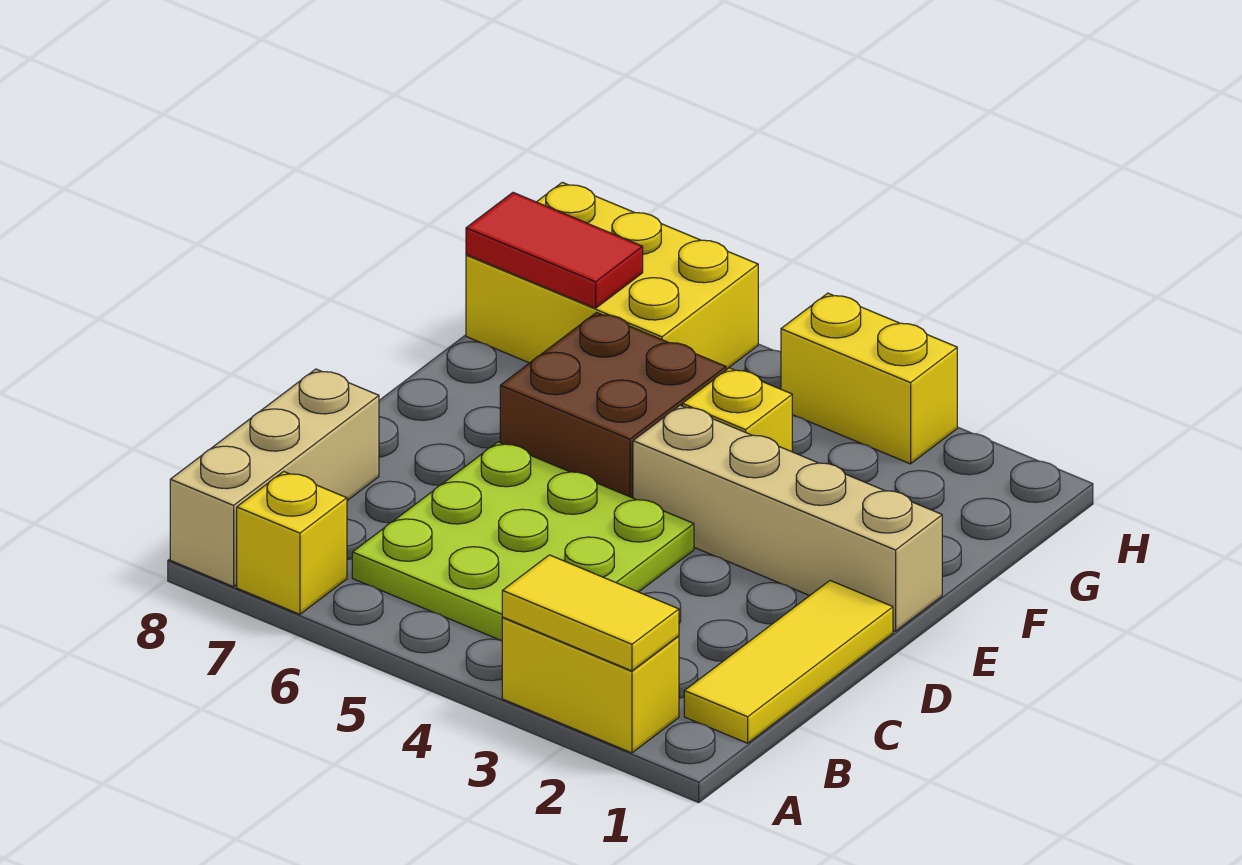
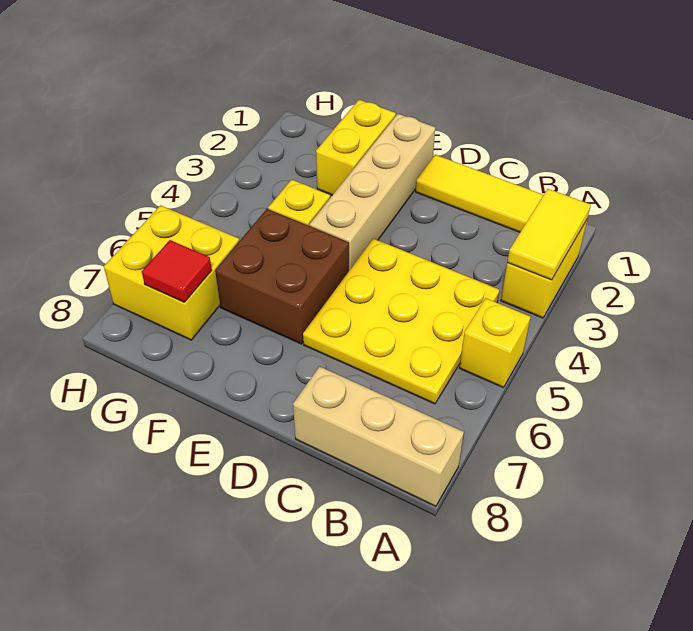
yellow brick A7 level 1 -> yellow brick A5 level 1
lime plate B4:D6 level 1 -> yellow plate B4:D6 level 1
yellow brick G6:H8 level 1 -> yellow brick G6:H7 level 1
red tile G7:G8 level 2 -> red tile G7 level 2
yellow brick H3:H4 level 1 -> yellow brick F1:F2 level 1

